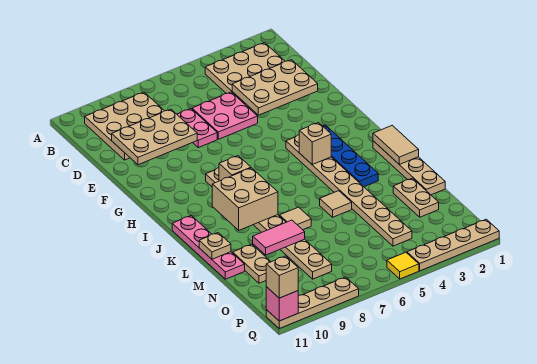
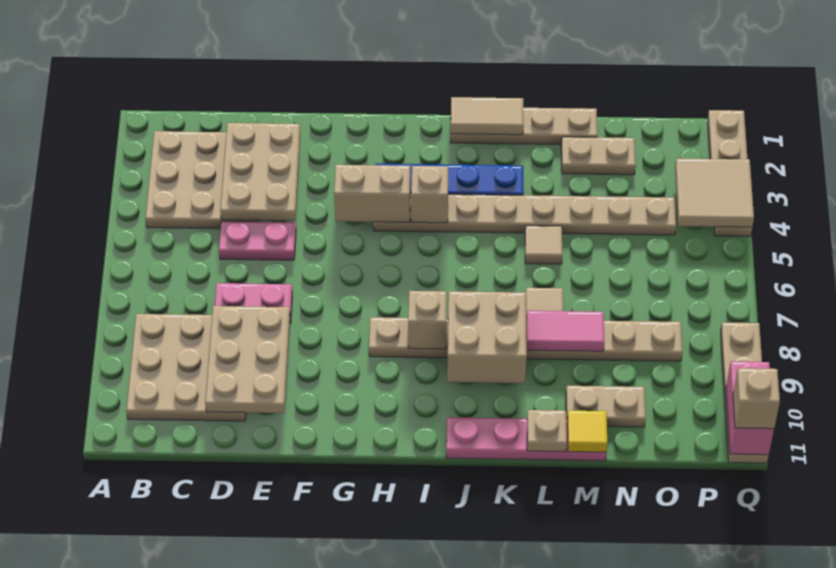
pink plate D5:E6 level 1 -> pink plate D5:E5 level 1
none -> tan brick G4:H4 level 2
pink tile M8:M9 level 2 -> pink tile L8:M8 level 2
none -> tan tile P3:Q4 level 2
yellow tile Q5 level 1 -> yellow tile M11 level 2
pink brick Q11 level 2 -> pink brick Q10:Q11 level 2

